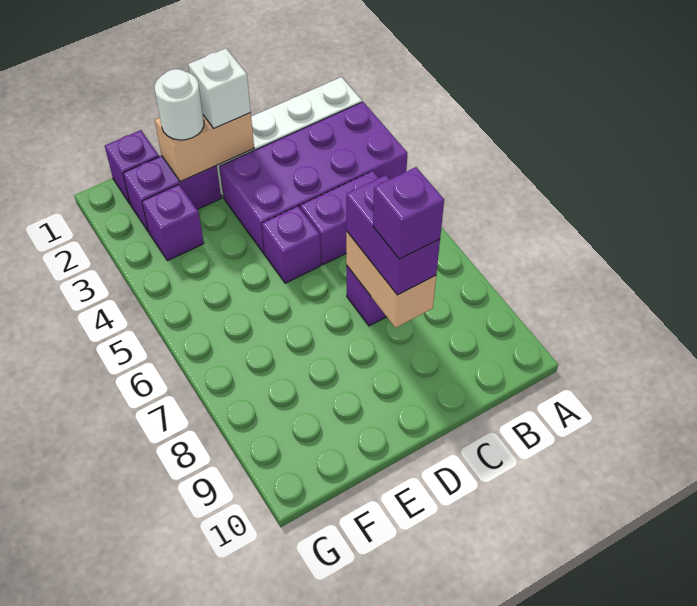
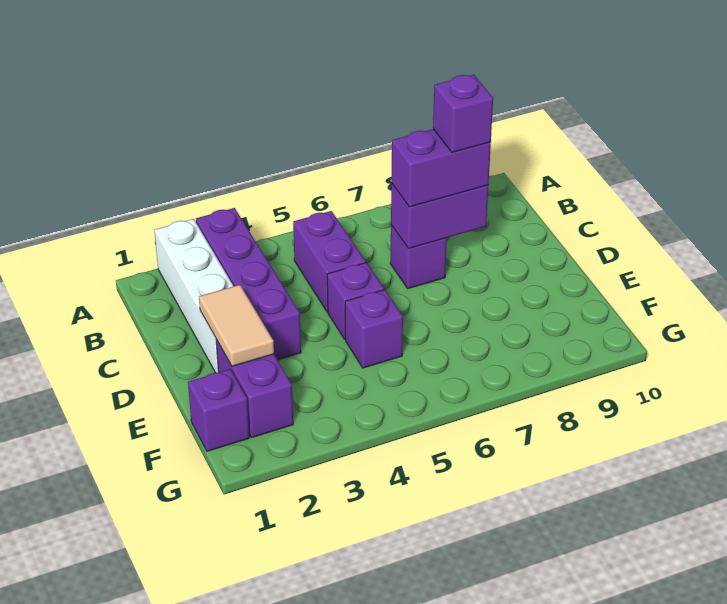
purple brick A3:D4 level 1 -> purple brick A3:D3 level 1
tan brick C7:C8 level 2 -> purple brick C7:C8 level 2
tan brick D2:E2 level 2 -> tan tile D2:E2 level 2
white brick D2 level 3 -> none
white round brick E2 level 3 -> none
purple brick F3 level 1 -> purple brick E5 level 1

